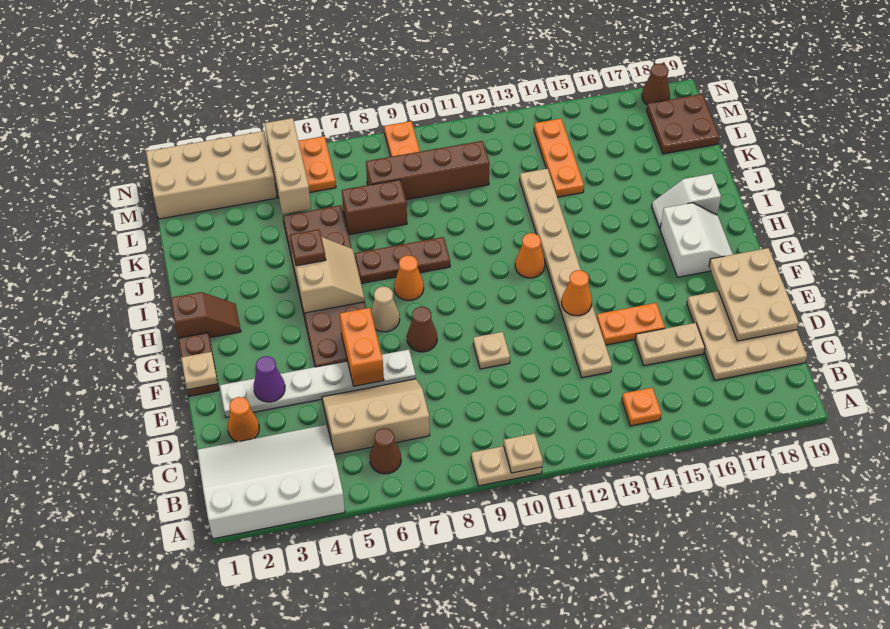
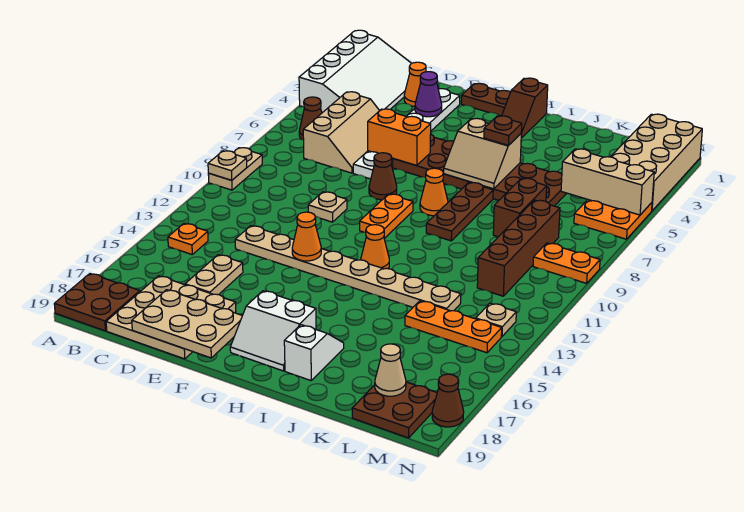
none -> brown plate A18:B19 level 1
orange plate E14:E15 level 1 -> orange plate G9:G10 level 1
tan plate F1 level 2 -> tan plate M13 level 1
tan cone G7 level 1 -> tan cone L18 level 2

